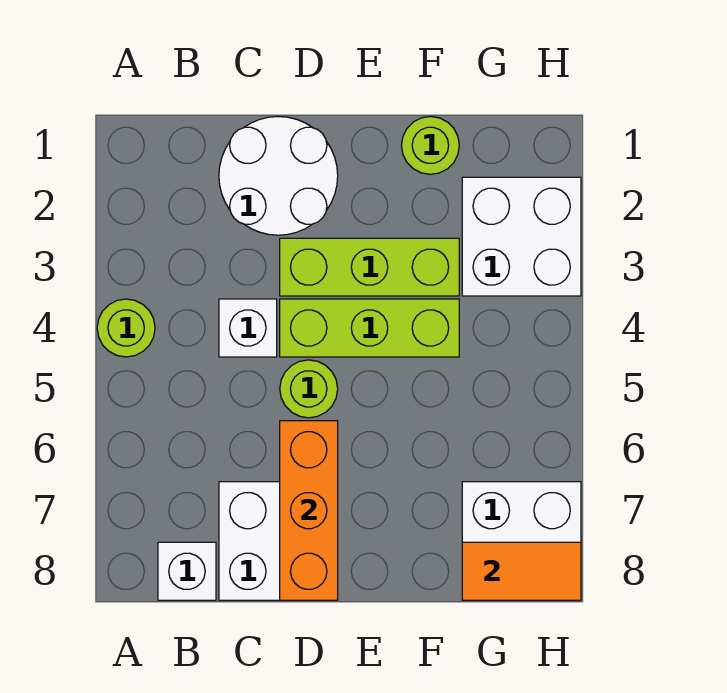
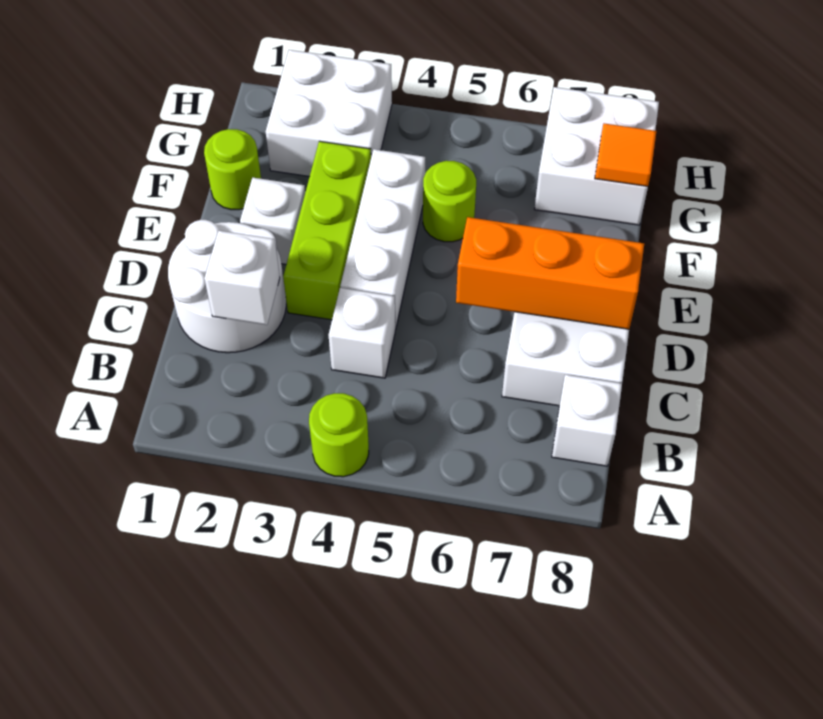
none -> white brick C2 level 2
lime brick D4:F4 level 1 -> white brick D4:F4 level 1
lime round brick D5 level 1 -> lime round brick F5 level 1
none -> white brick E2 level 1
orange tile G8:H8 level 2 -> orange tile G8 level 2

